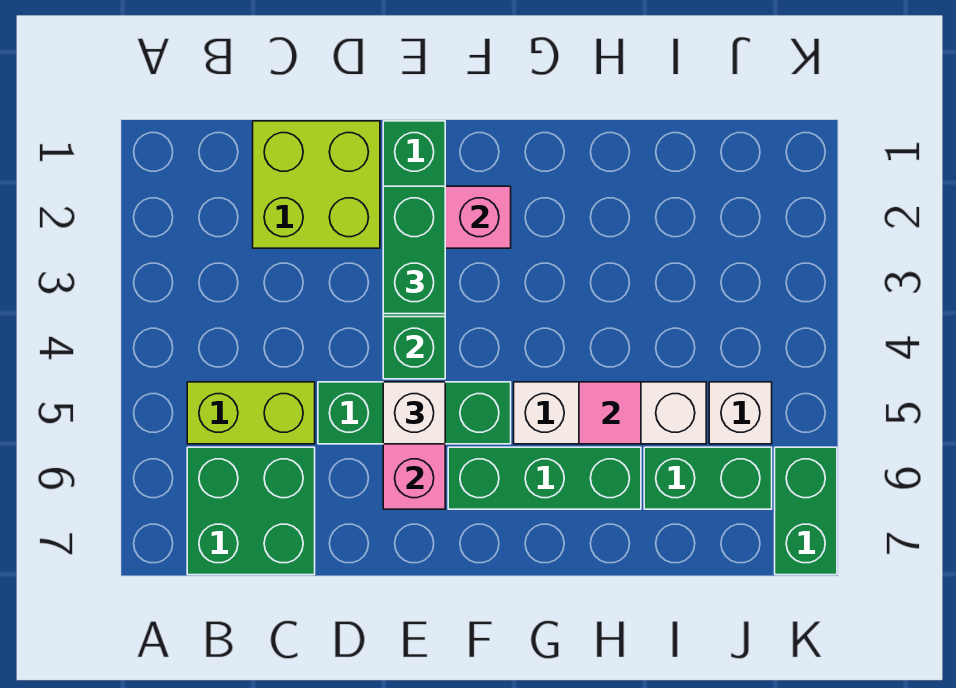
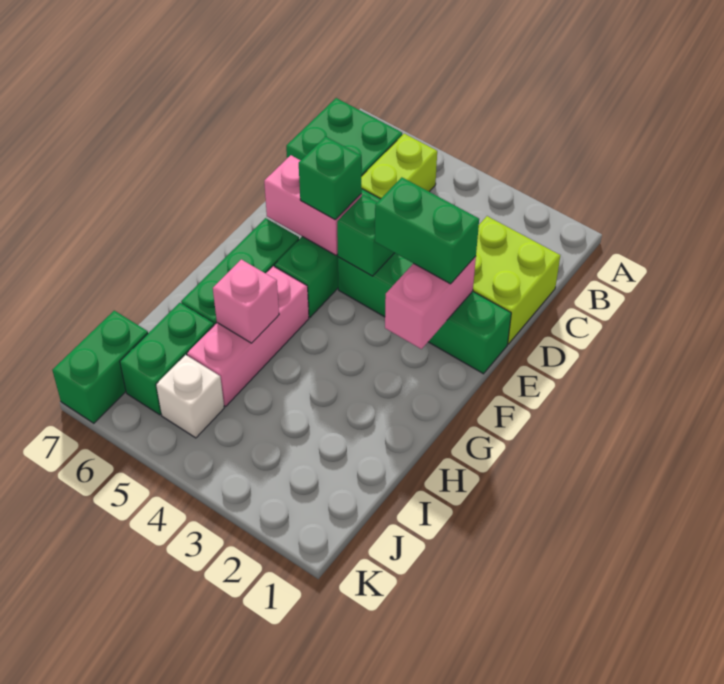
white brick E5 level 3 -> green brick E5 level 3
white brick G5:I5 level 1 -> pink brick G5:I5 level 1
pink tile H5 level 2 -> pink brick H5 level 2
green brick K6:K7 level 1 -> green brick J7:K7 level 1

